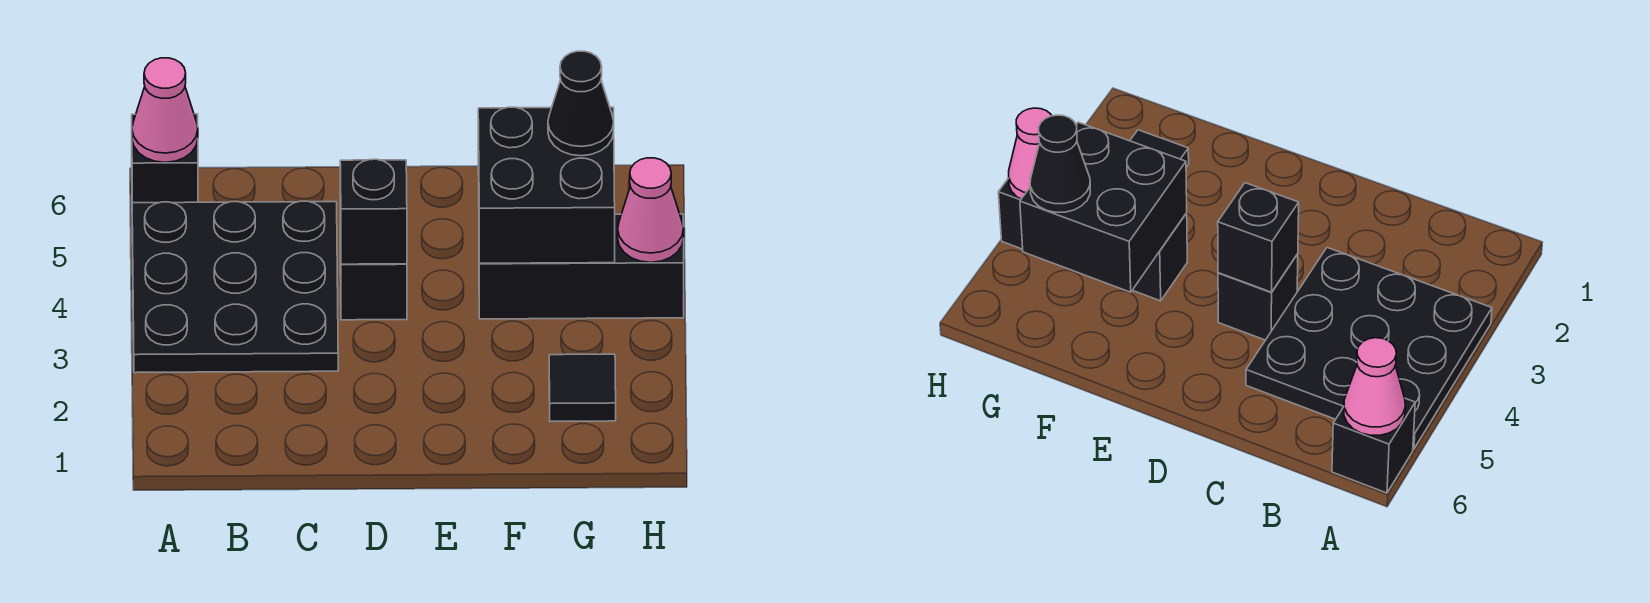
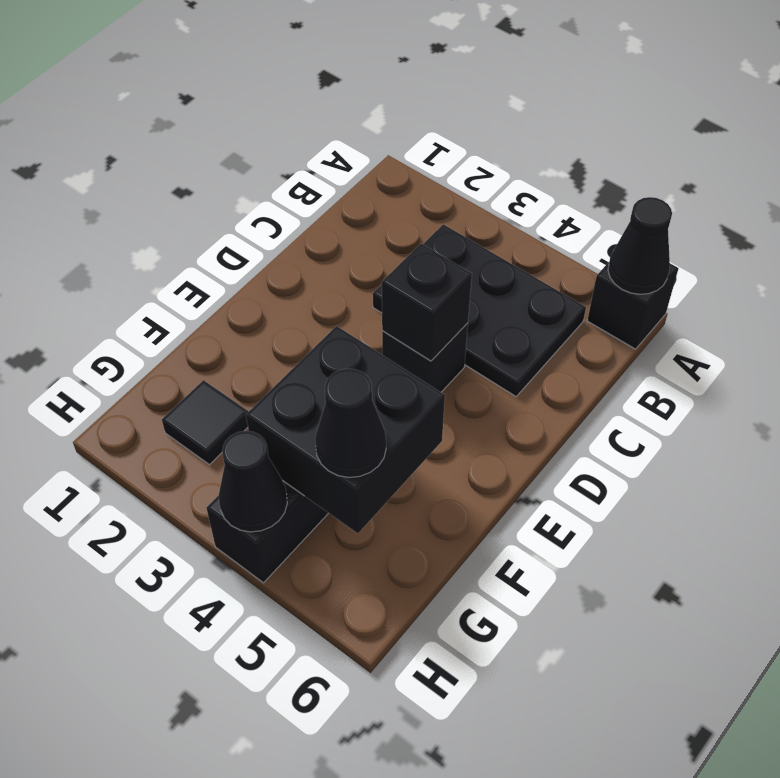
black plate A3:C5 level 1 -> black plate B3:C5 level 1
pink cone A6 level 2 -> black cone A6 level 2
pink cone H4 level 2 -> black cone H4 level 2

